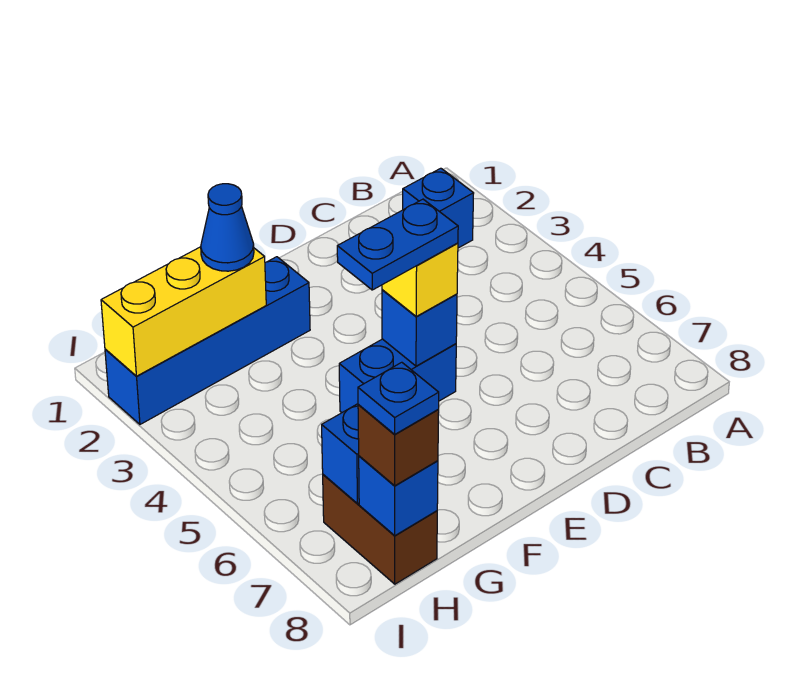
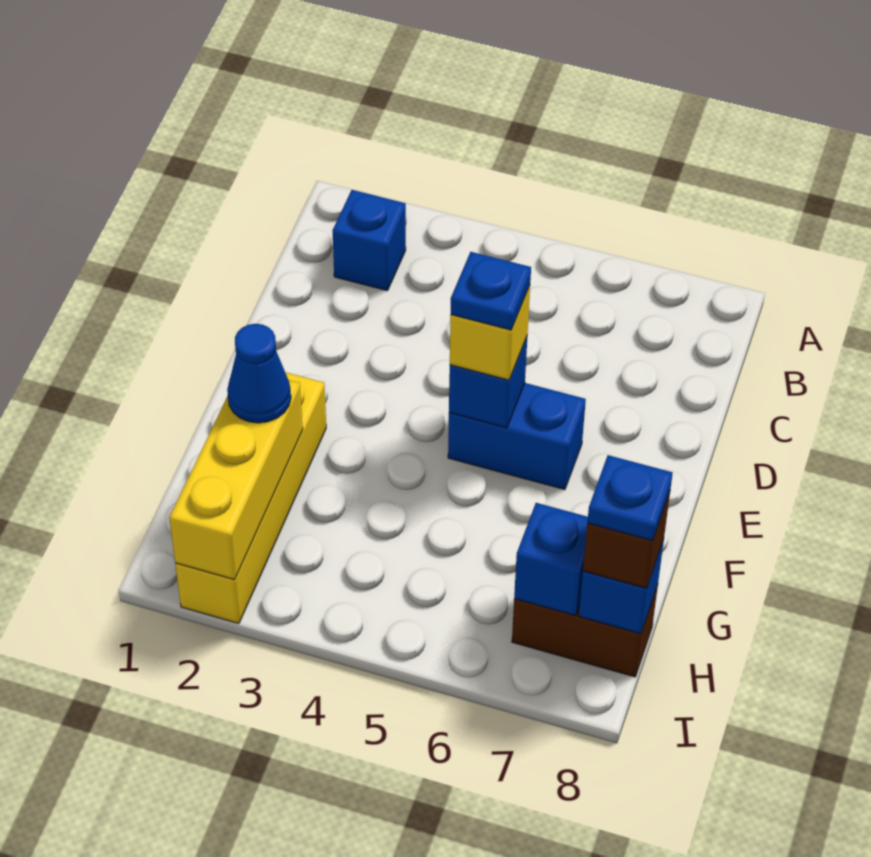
blue brick E5:F5 level 1 -> blue brick E5:E6 level 1
blue plate E5:F5 level 4 -> blue plate E5 level 4
blue brick F2:I2 level 1 -> yellow brick F2:I2 level 1

